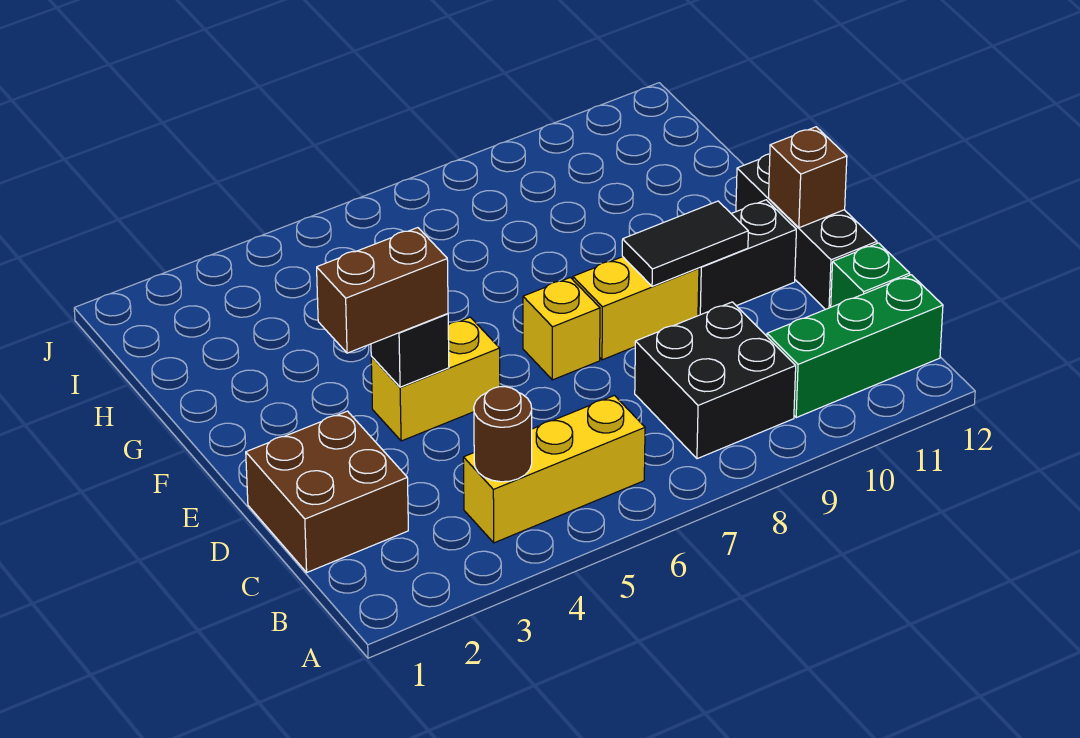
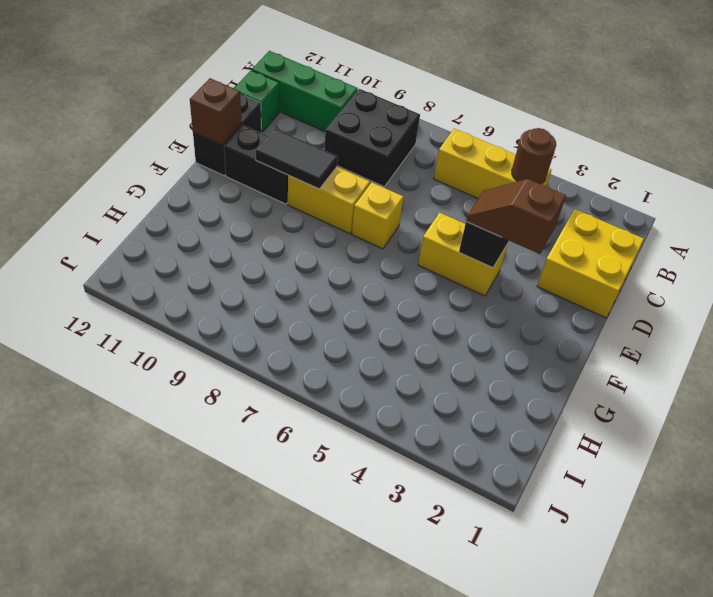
brown brick C1:D2 level 1 -> yellow brick C1:D2 level 1
black brick D12:F12 level 1 -> black brick D12:E12 level 1
brown brick E3:E4 level 3 -> brown slope E3:E4 level 3 top 3

